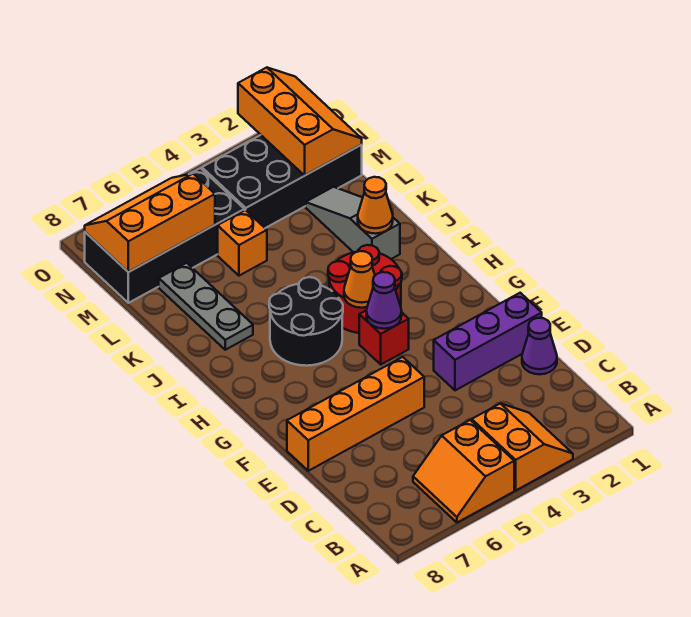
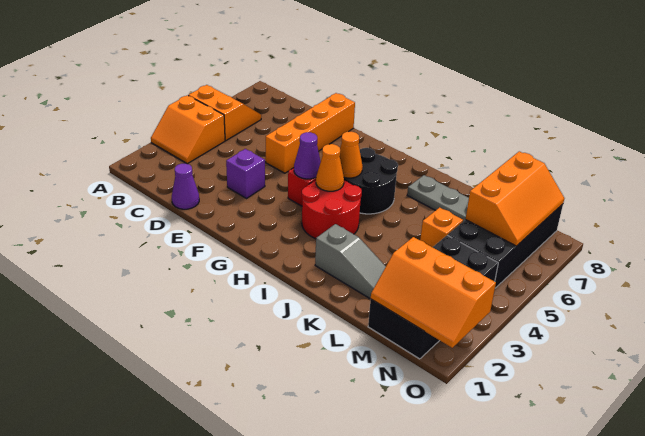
purple brick E1:E3 level 1 -> purple brick E3 level 1
orange cone J2 level 2 -> orange cone H5 level 2

